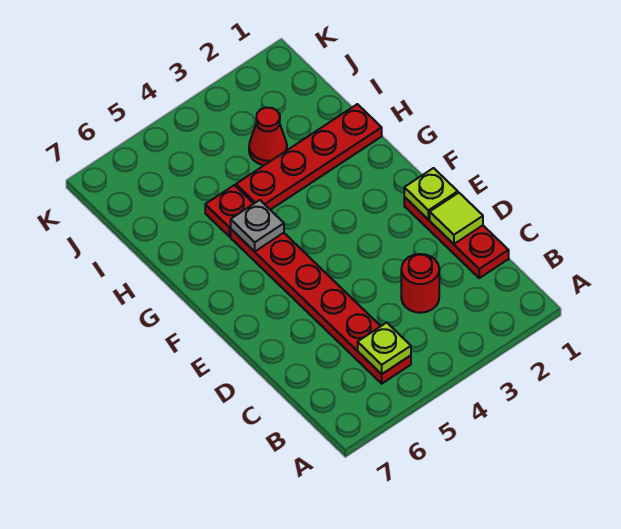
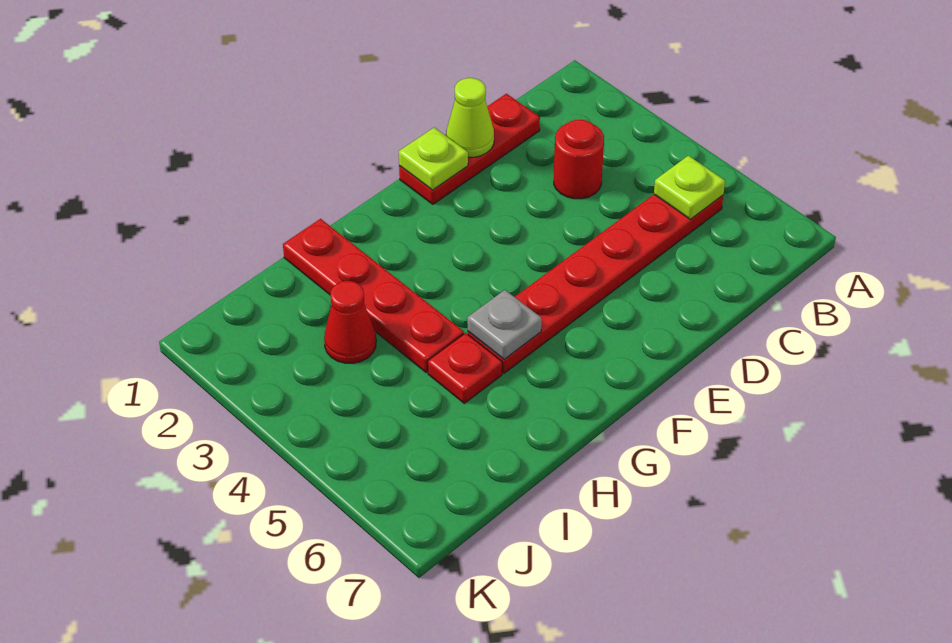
lime tile D1 level 2 -> lime cone D1 level 2

